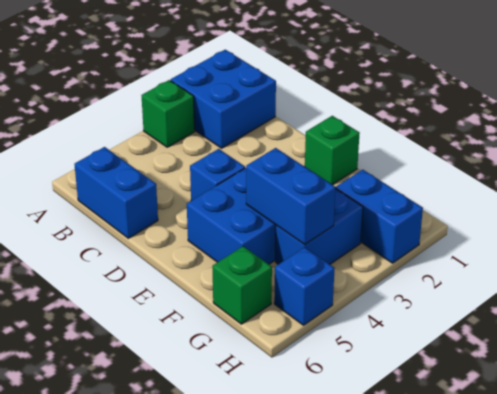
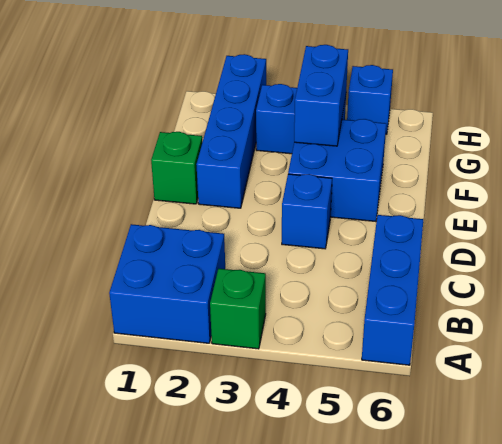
blue brick B6:C6 level 1 -> blue brick A6:C6 level 1
blue brick G2:H2 level 1 -> blue brick E2:H2 level 1
green brick G6 level 1 -> none

